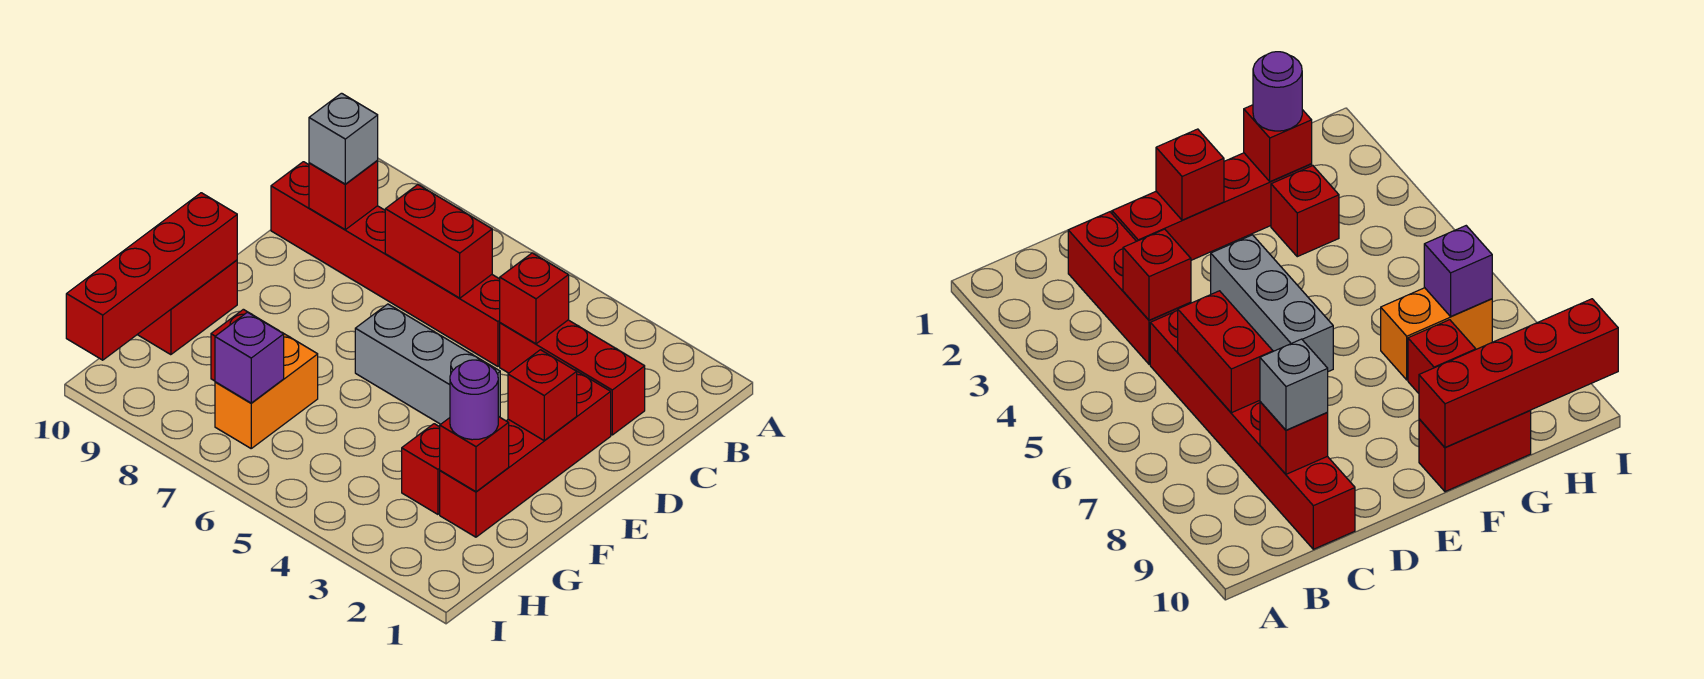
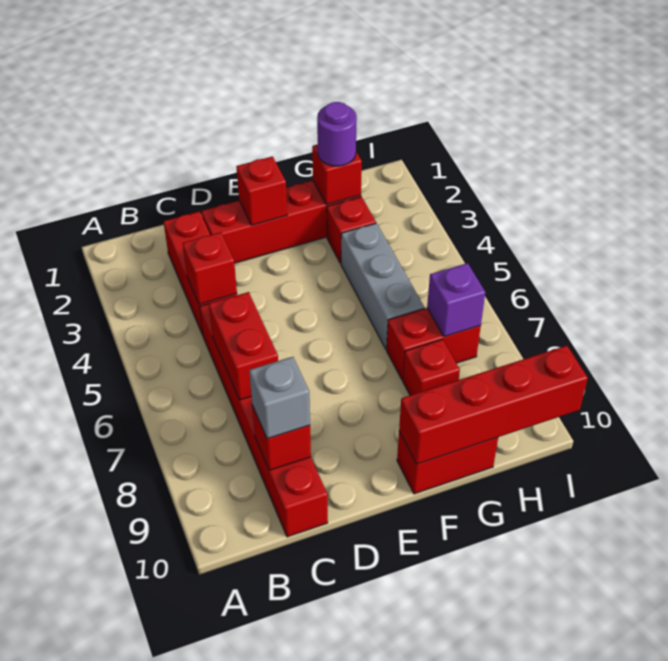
grey brick E4:E6 level 1 -> grey brick G4:G6 level 1
orange brick G7:H7 level 1 -> red brick G7:H7 level 1

